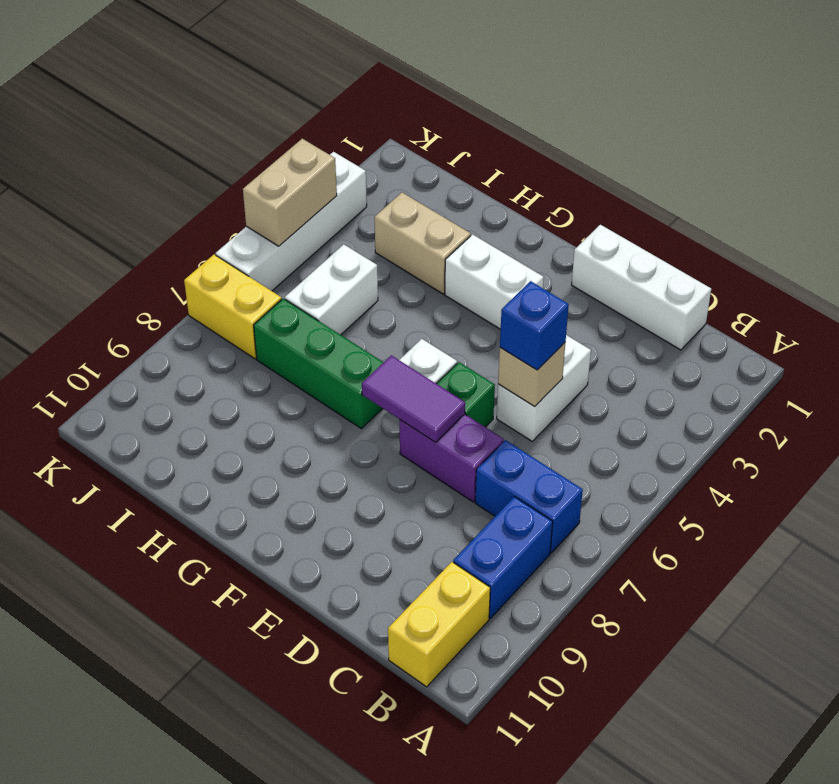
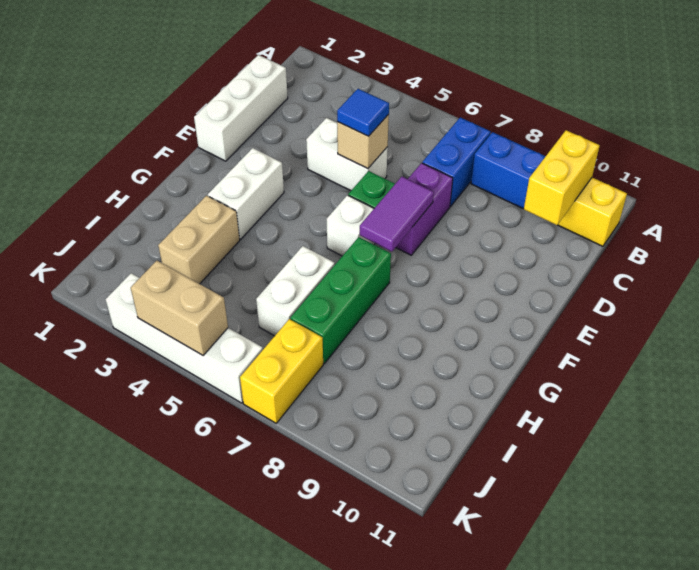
none -> yellow brick B10:C10 level 2
blue brick D5 level 3 -> blue tile D5 level 3
white brick I5:I6 level 1 -> white brick H6:I6 level 1

